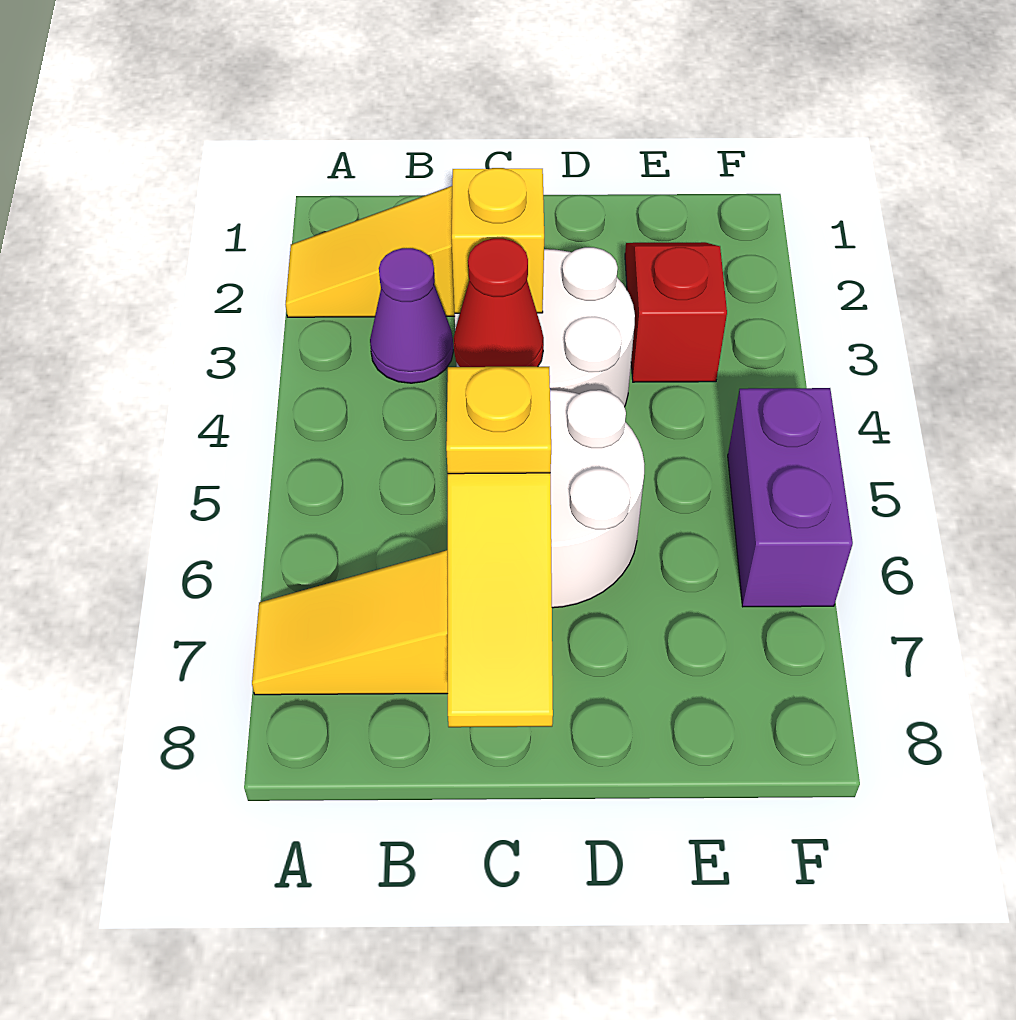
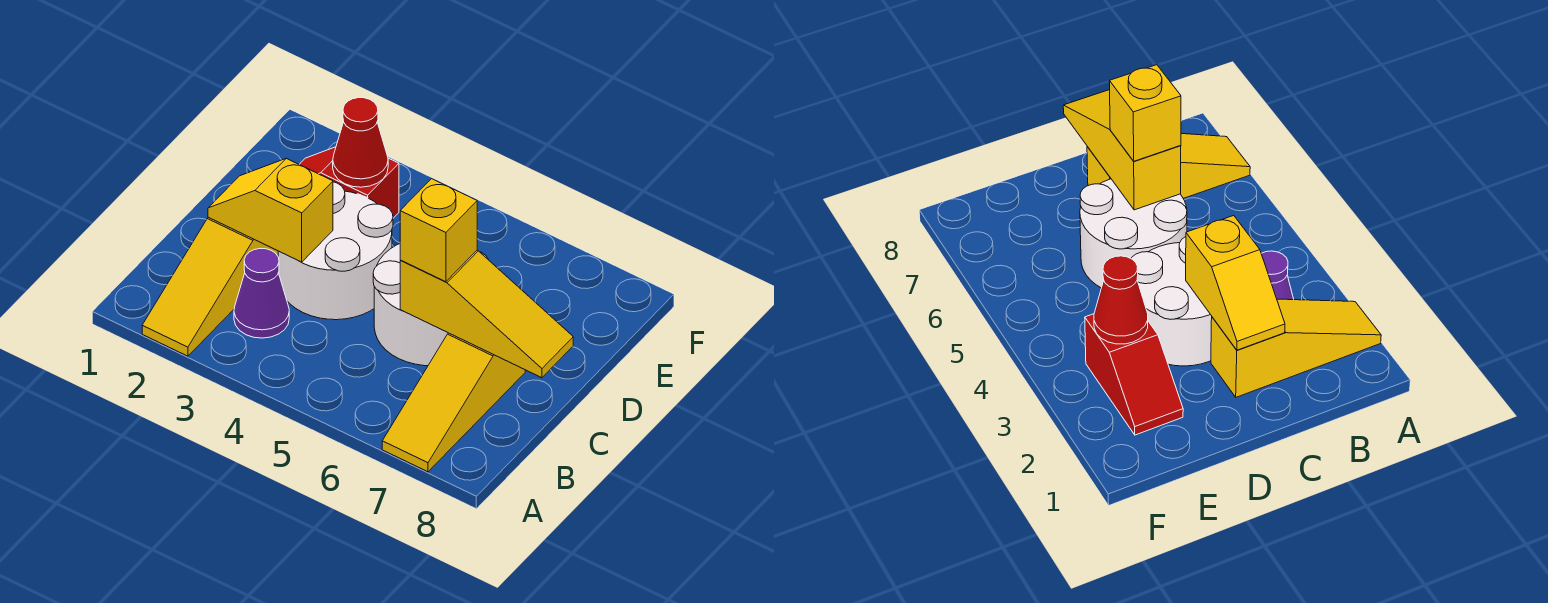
red cone C4 level 2 -> red cone E3 level 2
yellow plate C6 level 3 -> yellow brick C6 level 3
purple brick F5:F6 level 1 -> none

